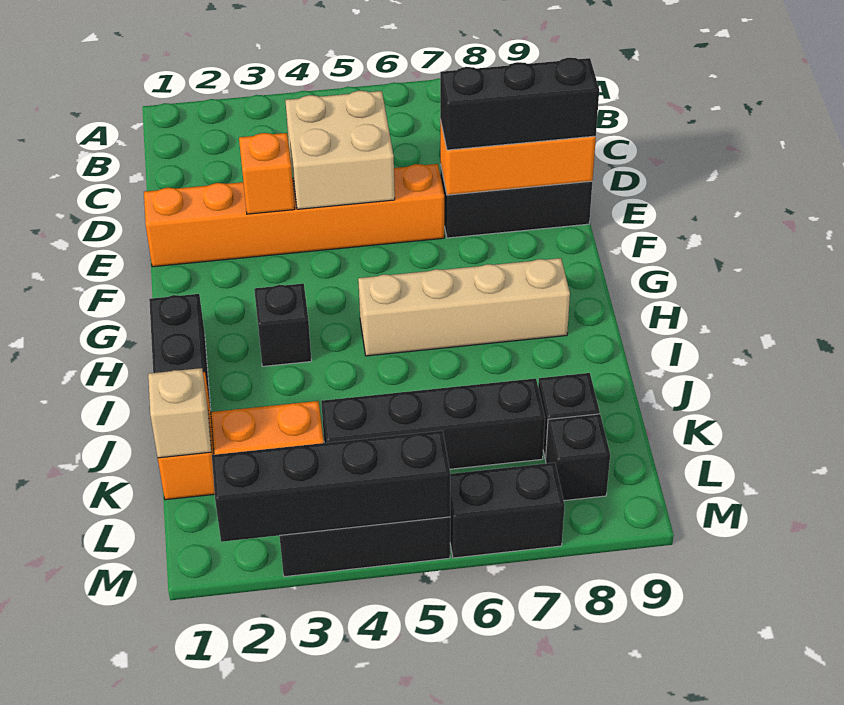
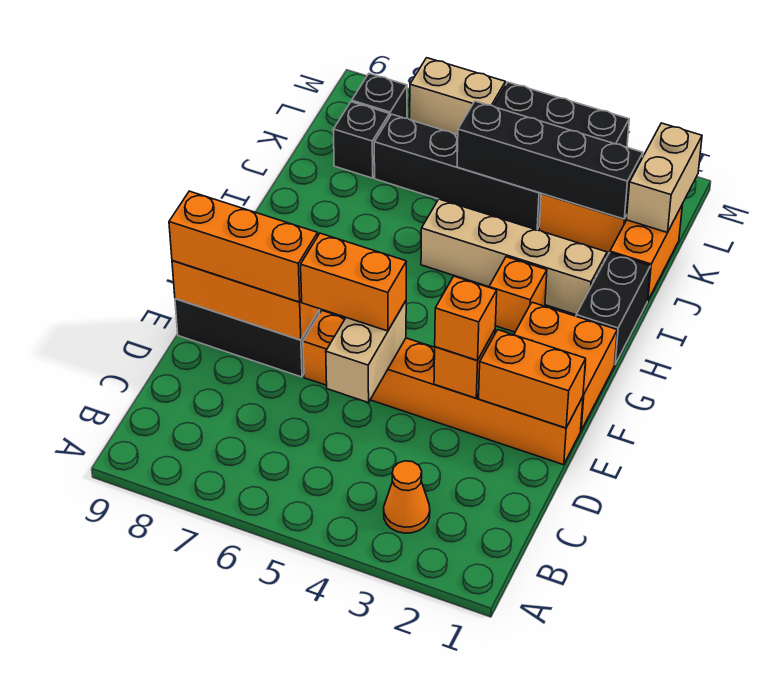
none -> orange cone B3 level 1
tan brick D4:E5 level 2 -> tan brick D5:E5 level 2
none -> orange brick E1:E2 level 2
none -> orange brick E3 level 3
none -> orange brick E5:E6 level 3
black brick E7:E9 level 3 -> orange brick E7:E9 level 3
none -> orange brick F1:G2 level 1
black brick H3 level 1 -> orange brick H3 level 1
tan brick H5:H8 level 1 -> tan brick I2:I5 level 1
tan brick K1 level 2 -> tan brick K1:L1 level 2
black brick M2:M5 level 2 -> black brick K2:K5 level 2
black brick M6:M7 level 1 -> tan brick M6:M7 level 1

